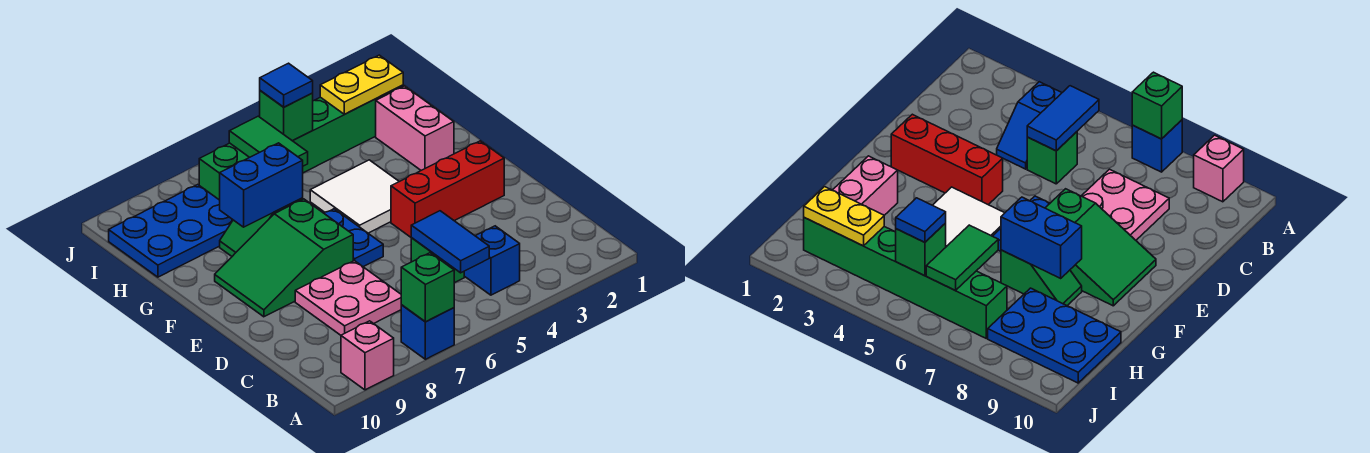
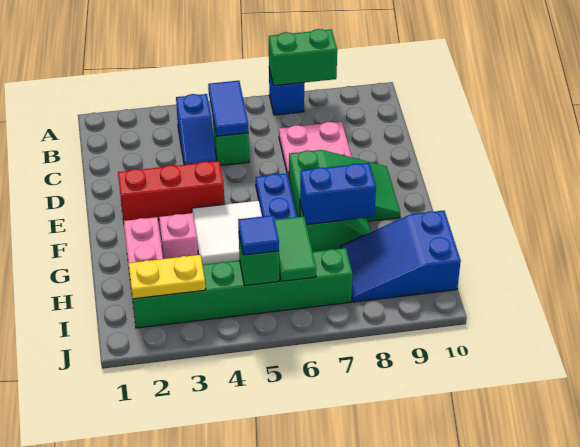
green brick A7 level 2 -> green brick A7:A8 level 2
pink brick A9 level 1 -> pink brick G3 level 1
blue plate H8:I10 level 1 -> blue slope H8:I10 level 1 top 10

